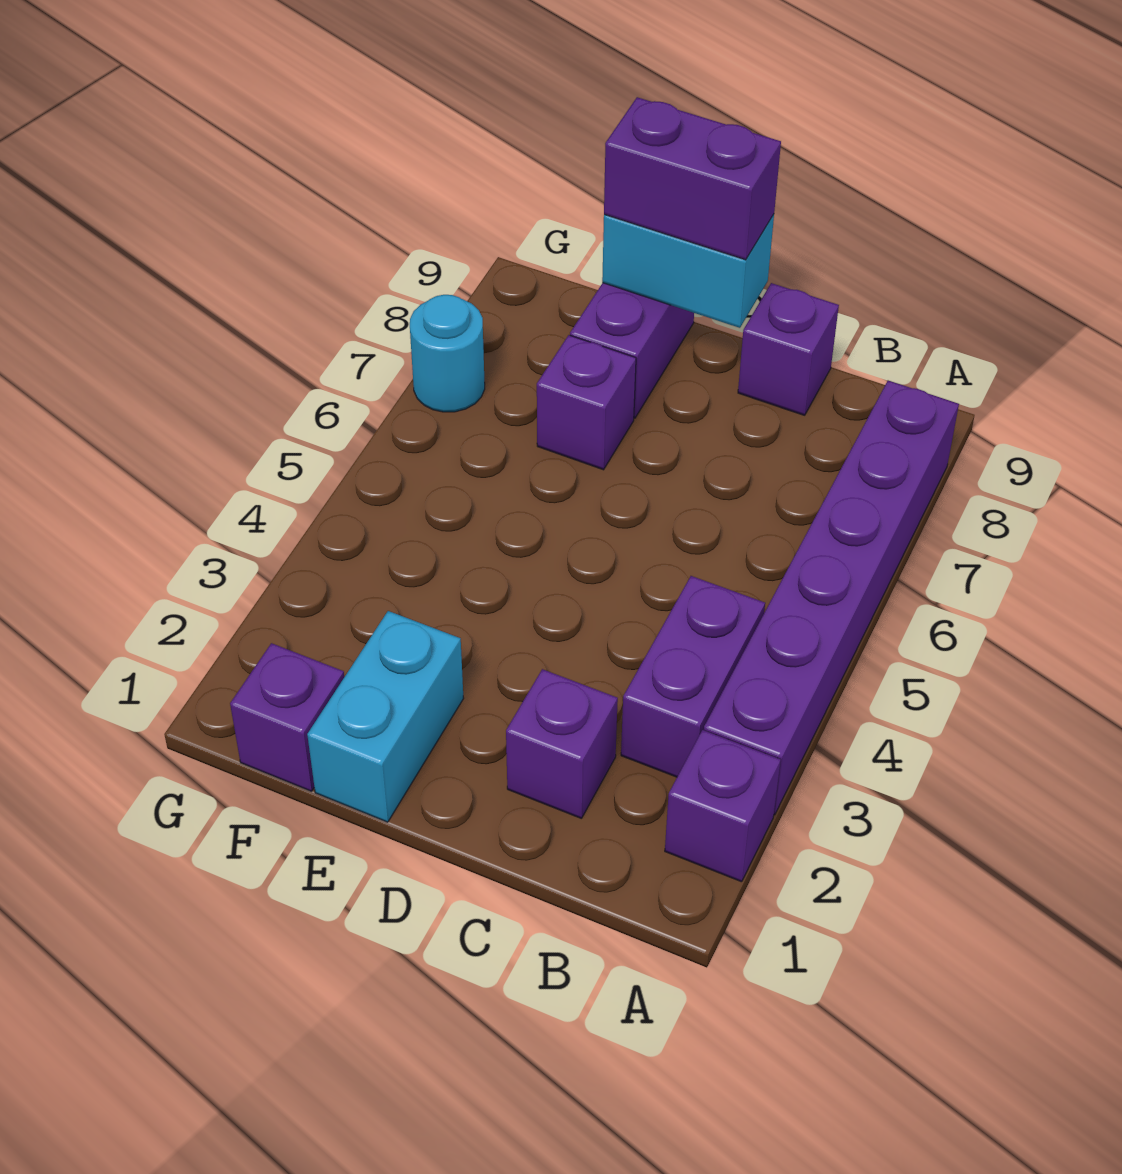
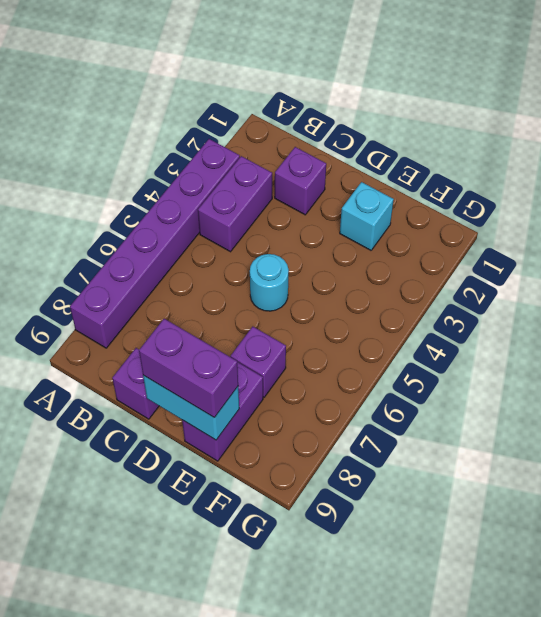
purple brick A2 level 1 -> none
cyan brick E1:E2 level 1 -> cyan brick E2 level 1
purple brick F1 level 1 -> none
cyan round brick G7 level 1 -> cyan round brick D5 level 1

